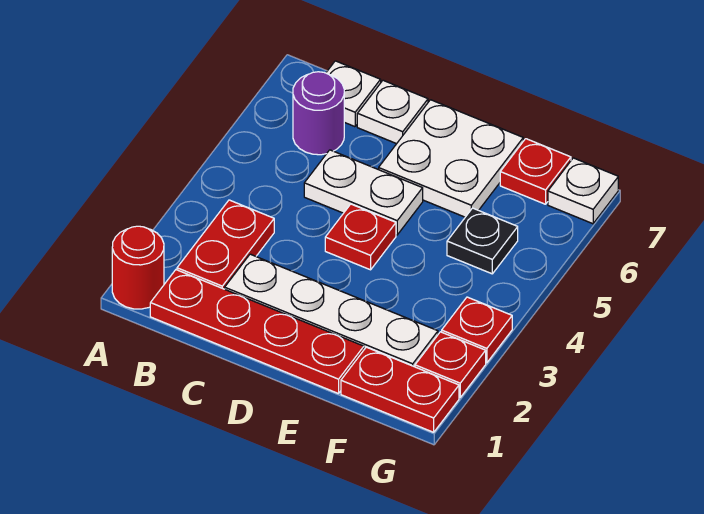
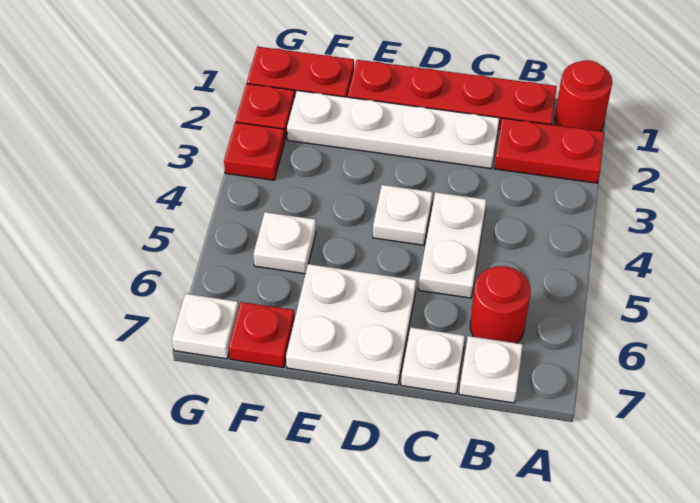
red plate B2:B3 level 1 -> red plate A2:B2 level 1
purple round brick B6 level 1 -> red round brick B6 level 1
white plate C5:D5 level 1 -> white plate C4:C5 level 1
red plate D4 level 1 -> white plate D4 level 1
black plate F5 level 1 -> white plate F5 level 1

